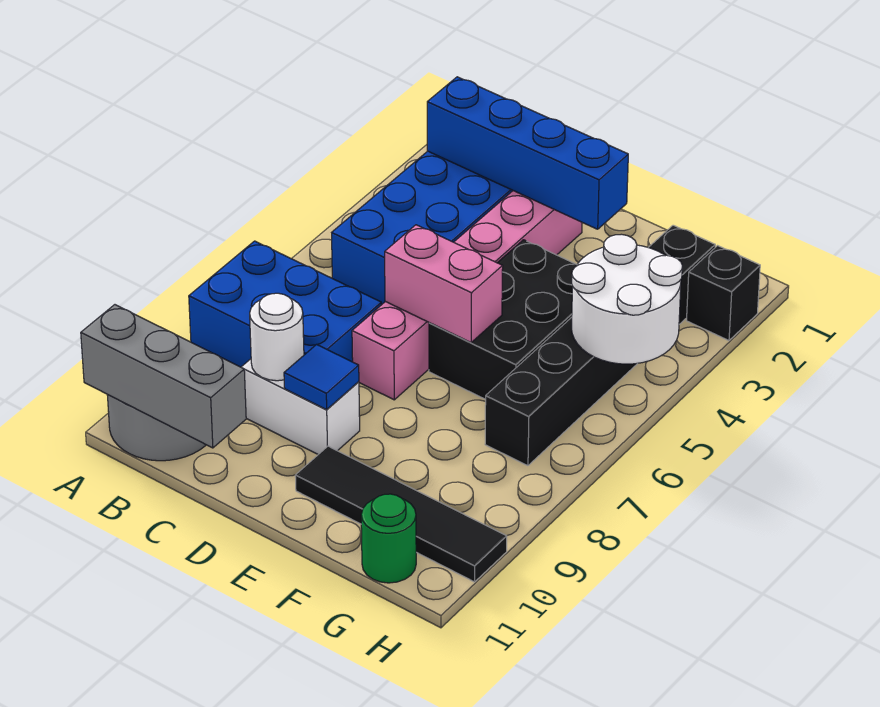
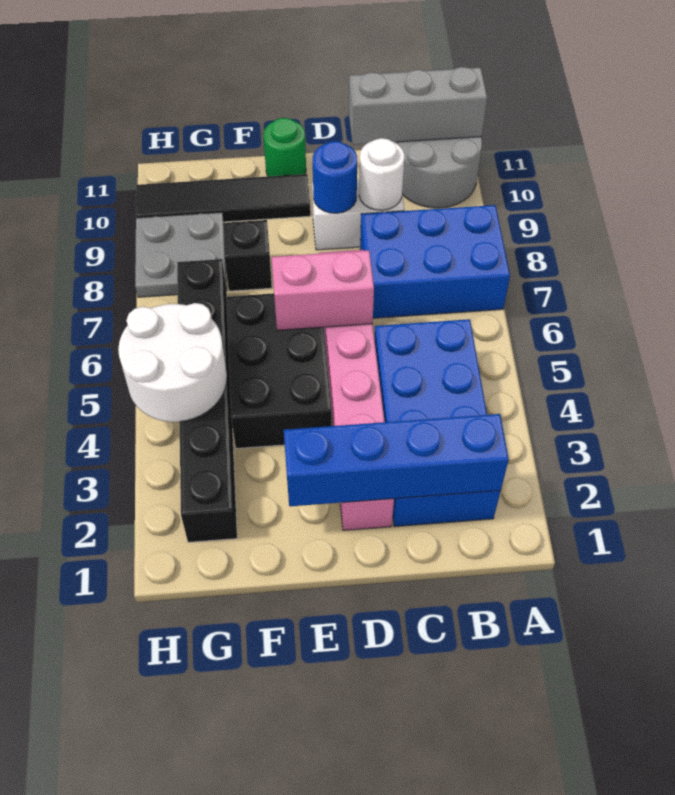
blue tile D9 level 2 -> blue round brick D9 level 2
none -> grey plate G8:H9 level 1
green round brick G11 level 1 -> green round brick E11 level 1
black brick H2 level 1 -> black brick F8 level 1

